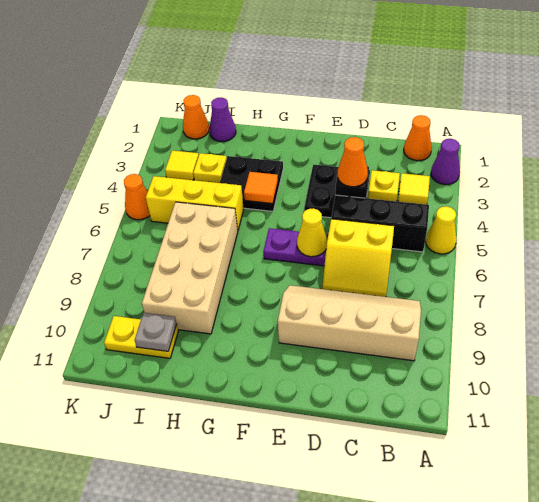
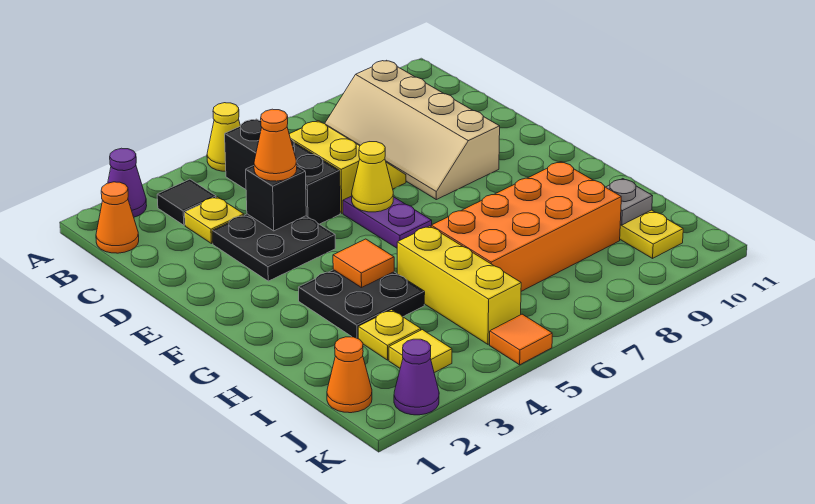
yellow tile B3 level 1 -> black tile B3 level 1
tan brick H6:I9 level 1 -> orange brick H6:I9 level 1
purple cone I1 level 1 -> purple cone K2 level 1
orange cone K5 level 1 -> orange tile K5 level 1

